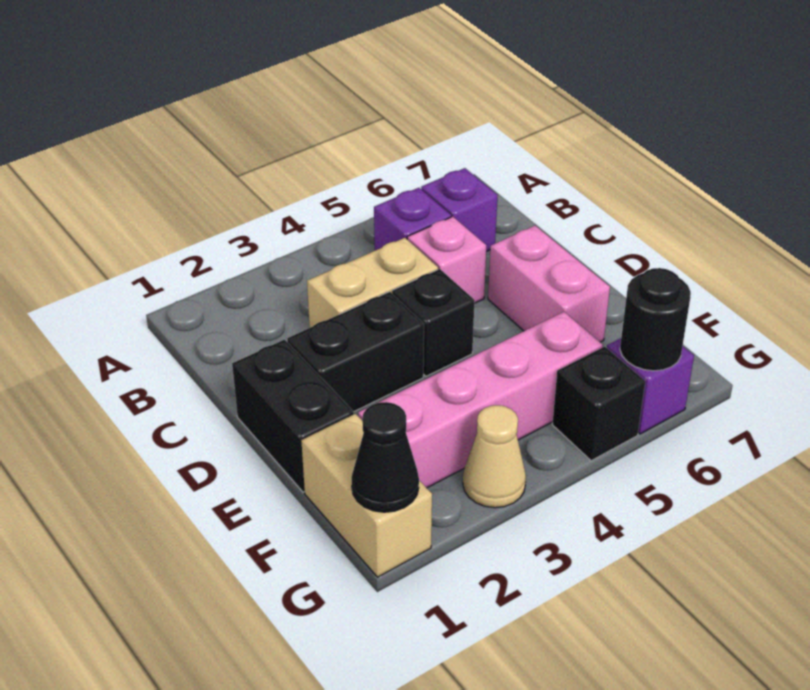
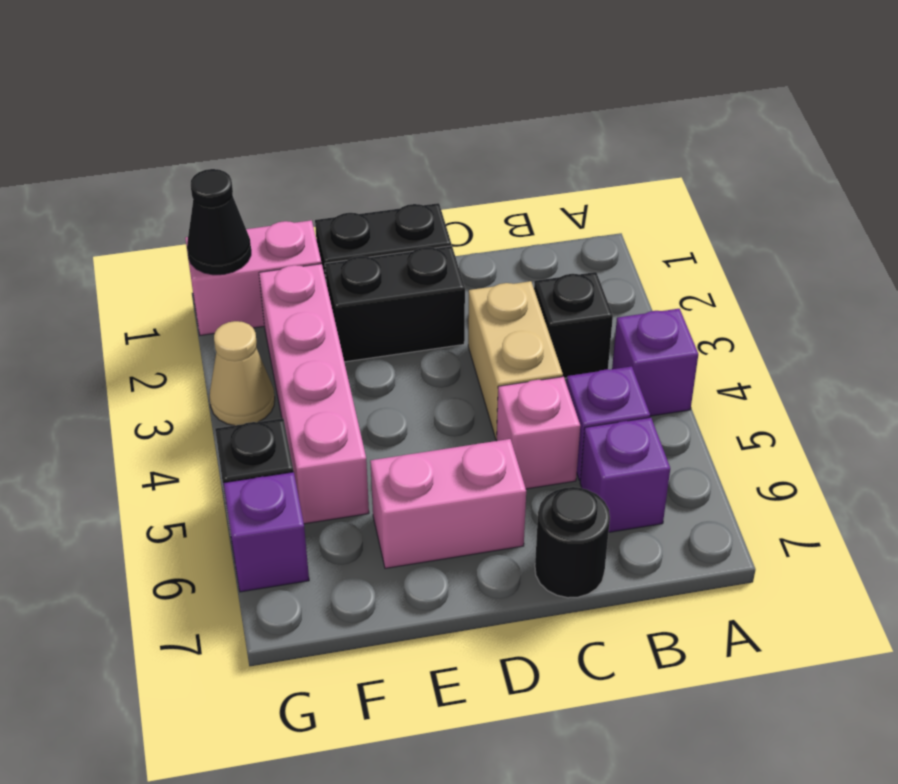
none -> purple brick A4 level 1
black brick D2:D3 level 1 -> black brick D2:E2 level 1
black brick D4 level 1 -> black brick B3 level 1
tan brick F1:G1 level 1 -> pink brick F1:G1 level 1
black round brick G6 level 2 -> black round brick C7 level 1

